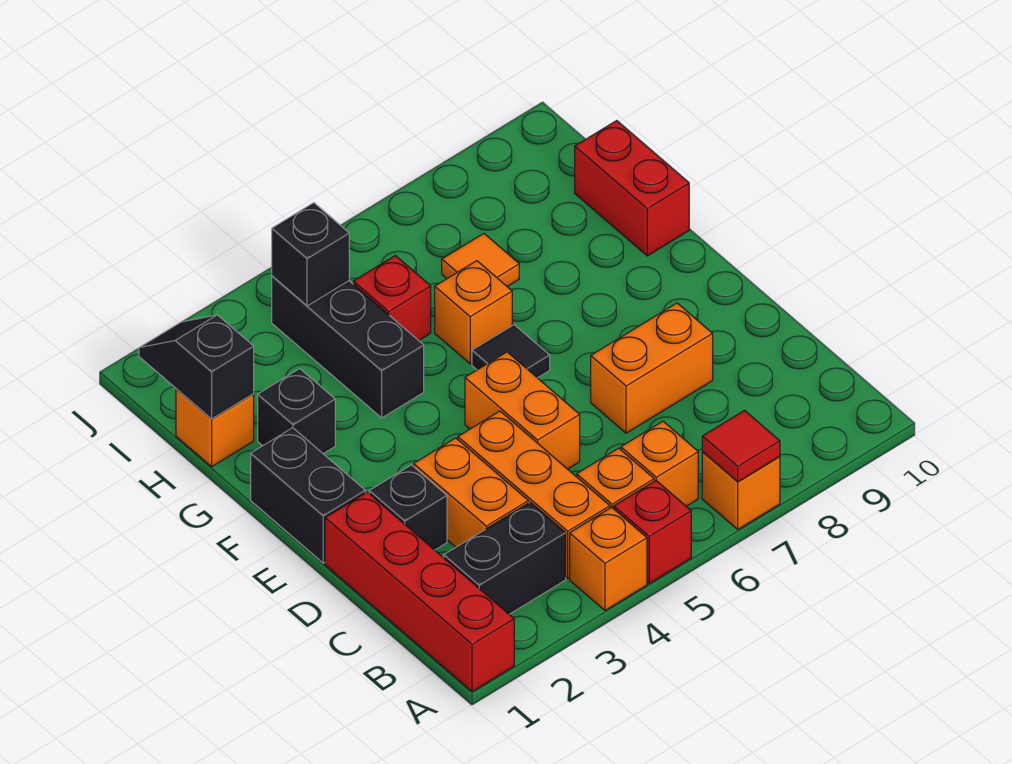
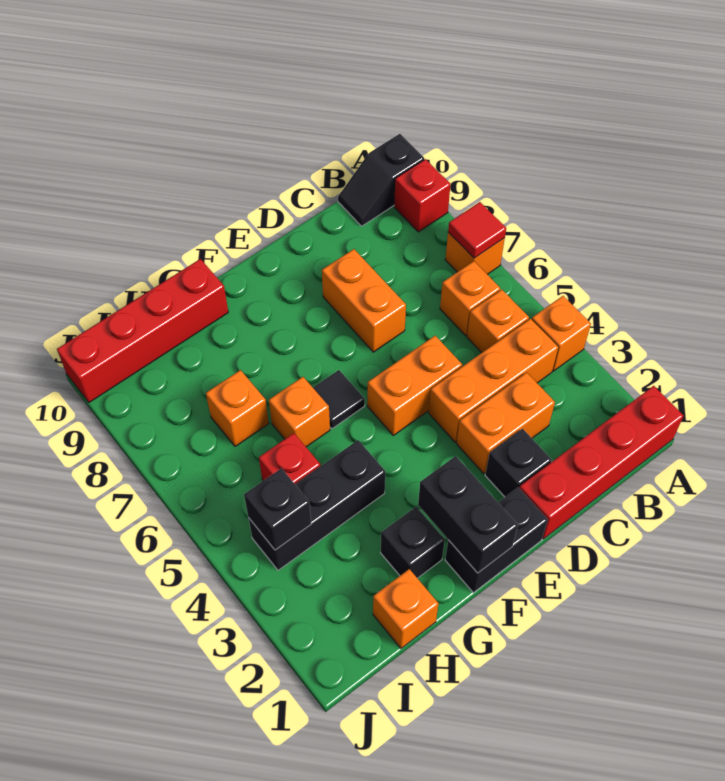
red brick A5 level 1 -> red brick A9 level 1
black brick B2:B3 level 1 -> black brick F1:F2 level 2
red brick G10:H10 level 1 -> red brick G10:J10 level 1
black slope H1:I1 level 2 top H -> black slope A10:B10 level 1 top A
orange tile H7 level 1 -> orange brick H7 level 1

